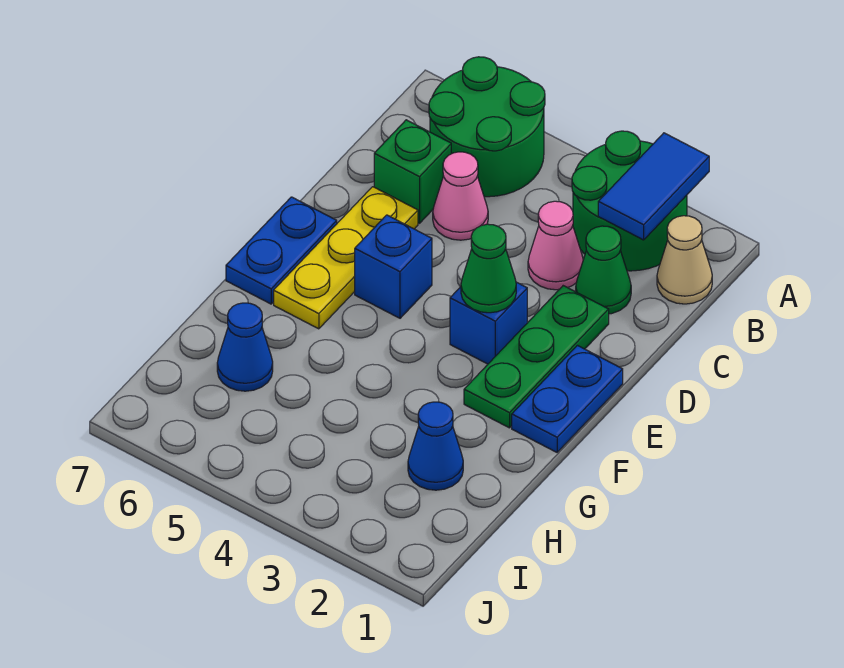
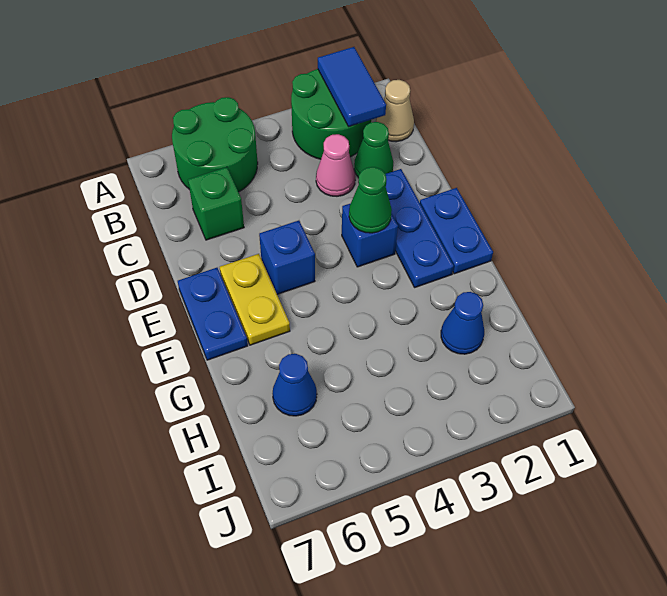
pink cone C5 level 1 -> none
green plate D2:F2 level 1 -> blue plate D2:F2 level 1
yellow plate D6:F6 level 1 -> yellow plate E6:F6 level 1

